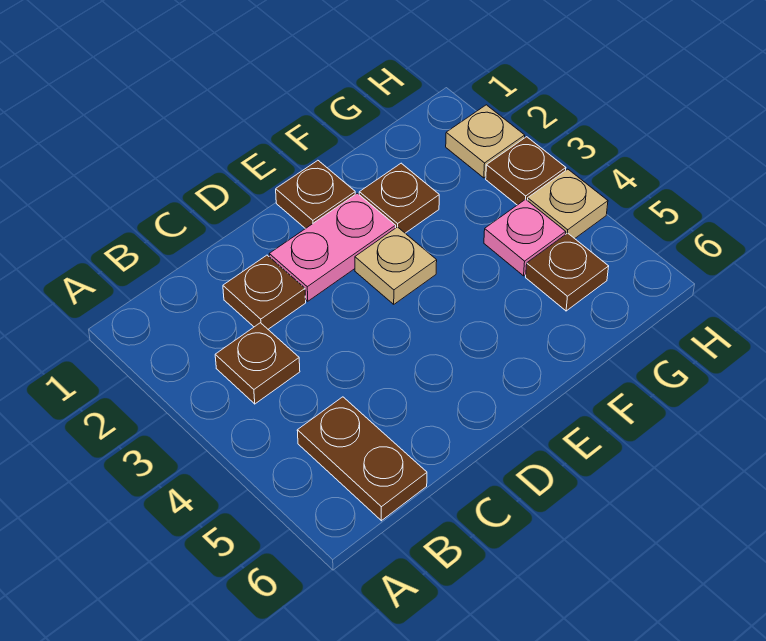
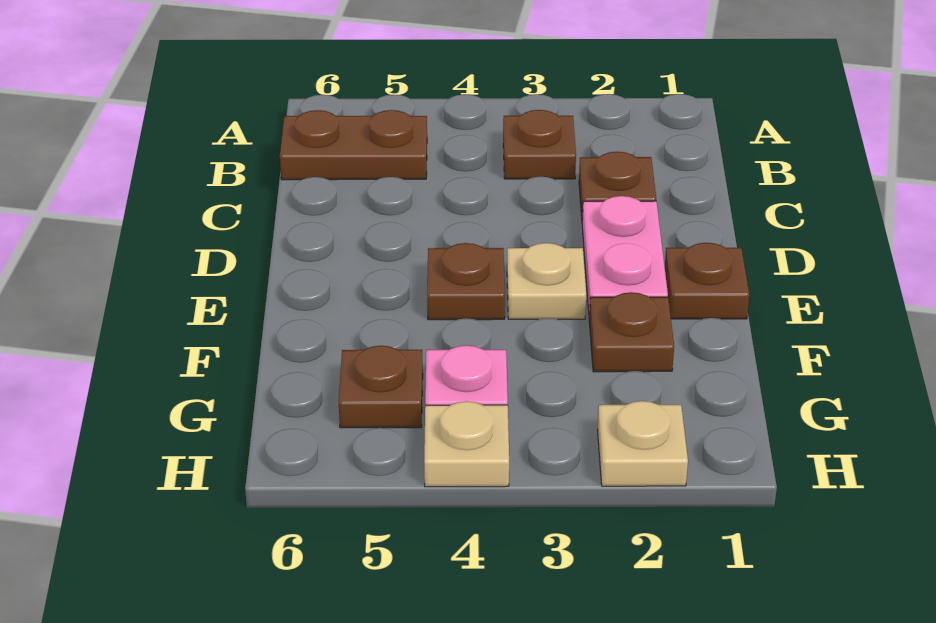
brown plate H3 level 1 -> brown plate E4 level 1

